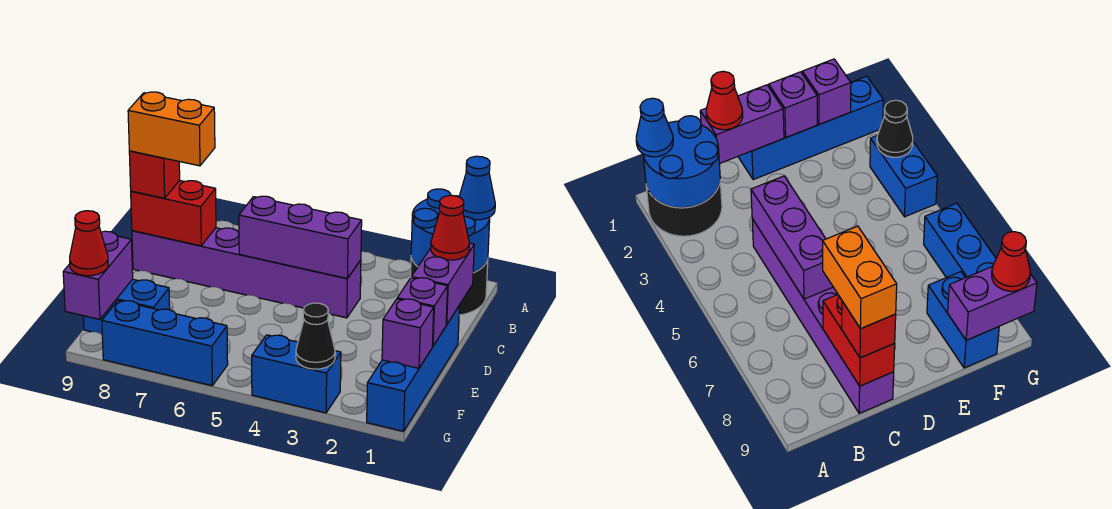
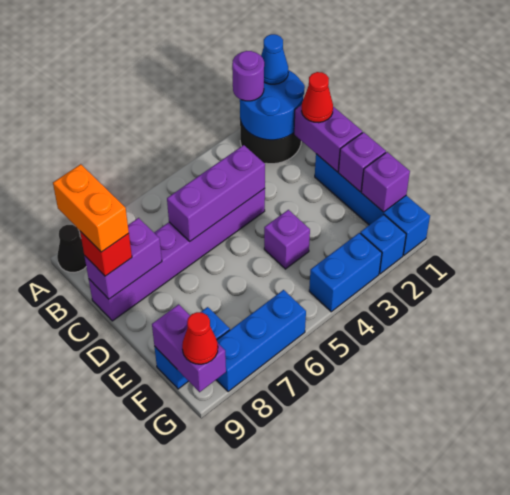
none -> purple round brick A2 level 3
red brick C8:C9 level 2 -> purple brick C8:C9 level 2
orange brick C8:C9 level 4 -> orange brick B9:C9 level 4
none -> purple brick E4 level 1
none -> blue brick G2 level 1
black cone G3 level 2 -> black cone A9 level 1

